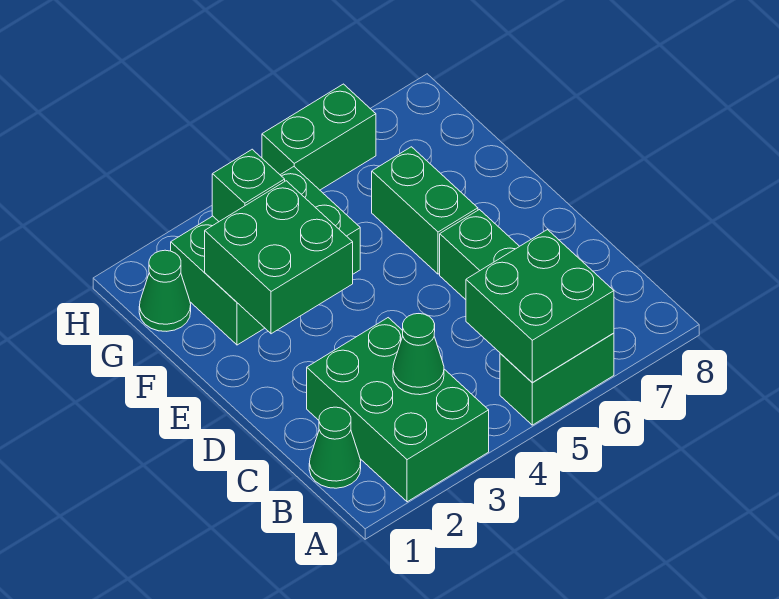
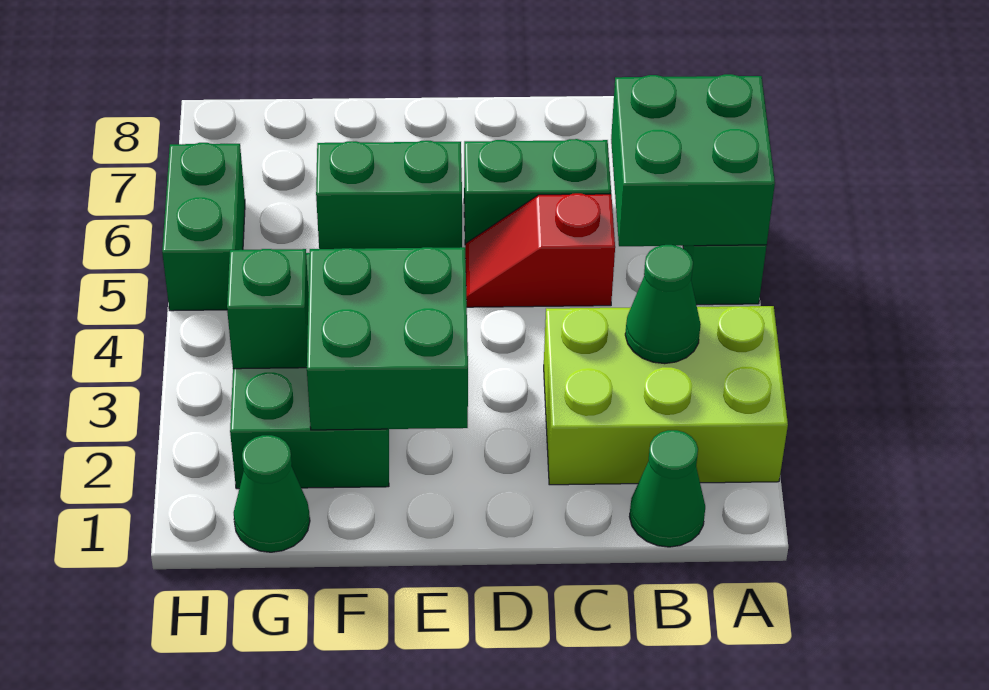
green brick A2:C3 level 1 -> lime brick A2:C3 level 1
none -> red slope C5:D5 level 1 top C

